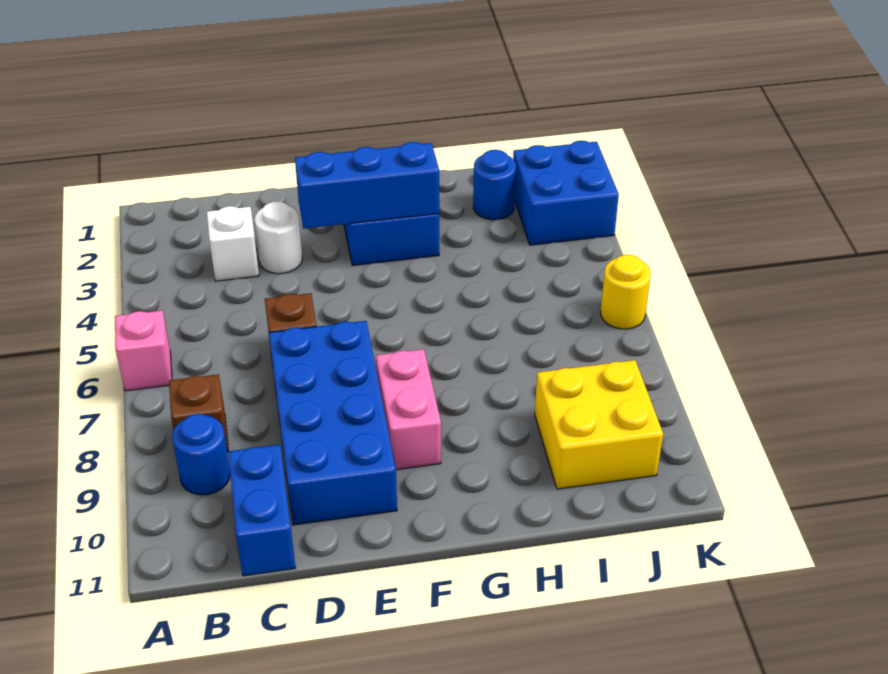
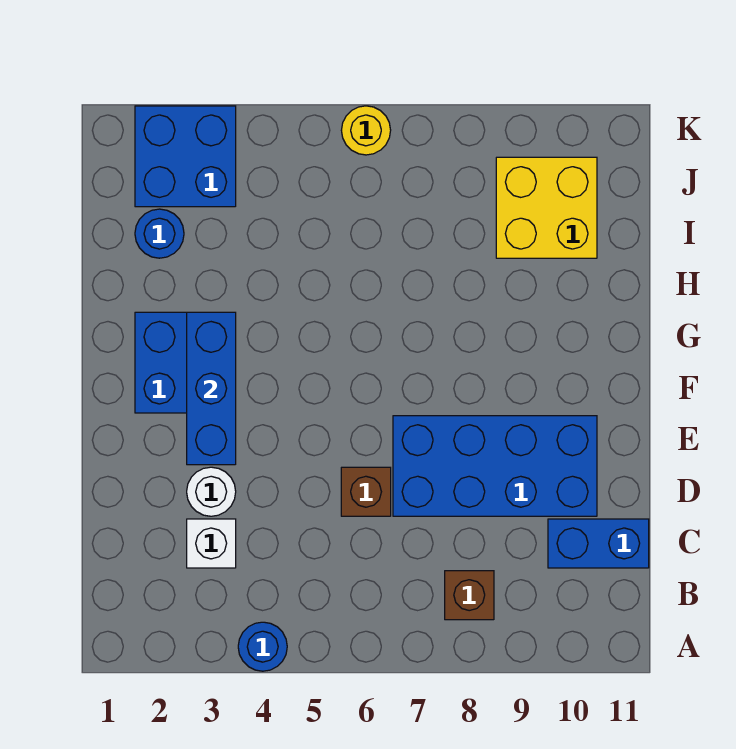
pink brick A6 level 1 -> none
blue round brick B9 level 1 -> blue round brick A4 level 1
pink brick F8:F9 level 1 -> none

